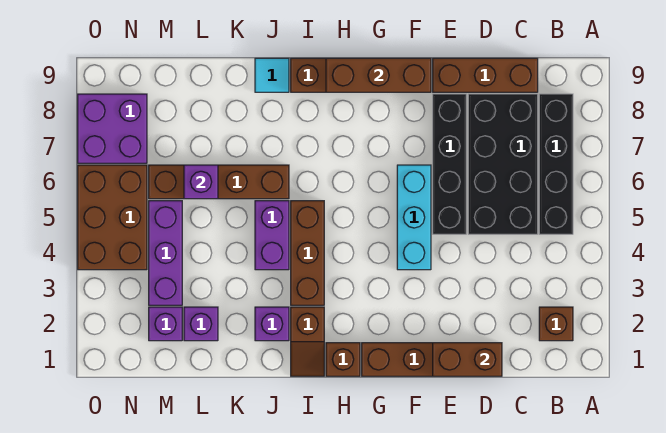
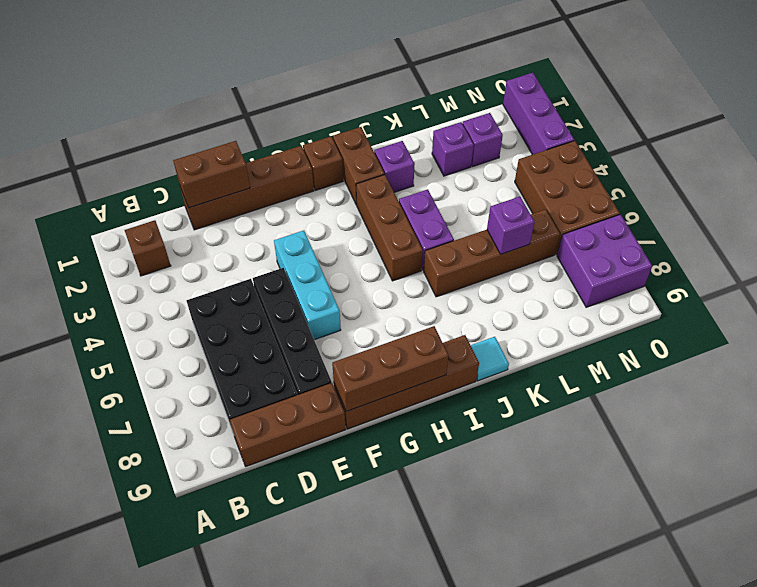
black brick B5:B8 level 1 -> none
brown slope I1:I2 level 1 top 2 -> brown brick I1:I2 level 1
purple brick M3:M5 level 1 -> purple brick O1:O3 level 1

